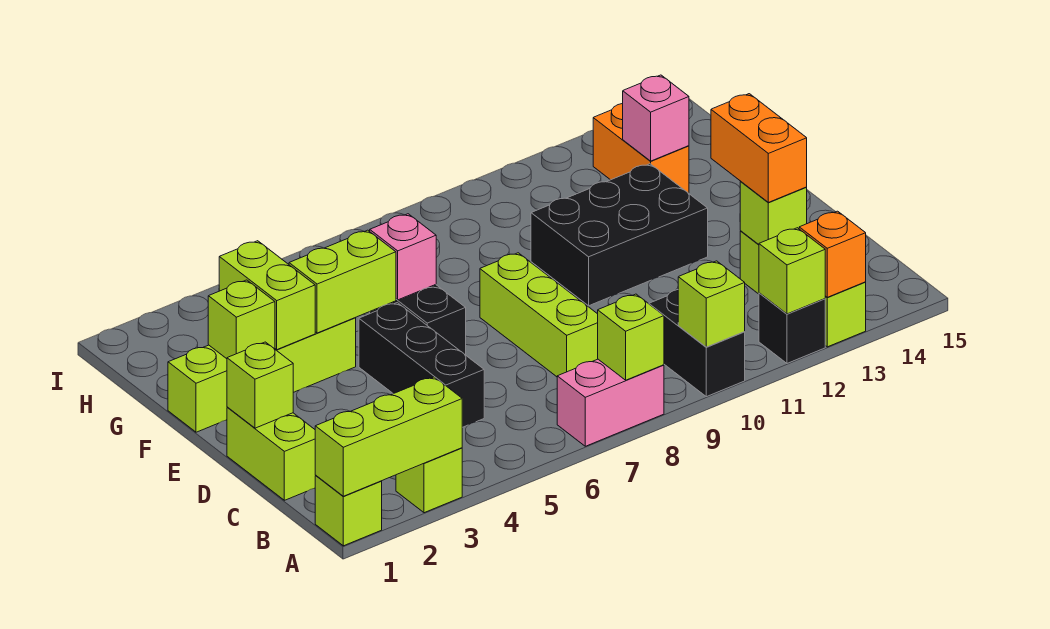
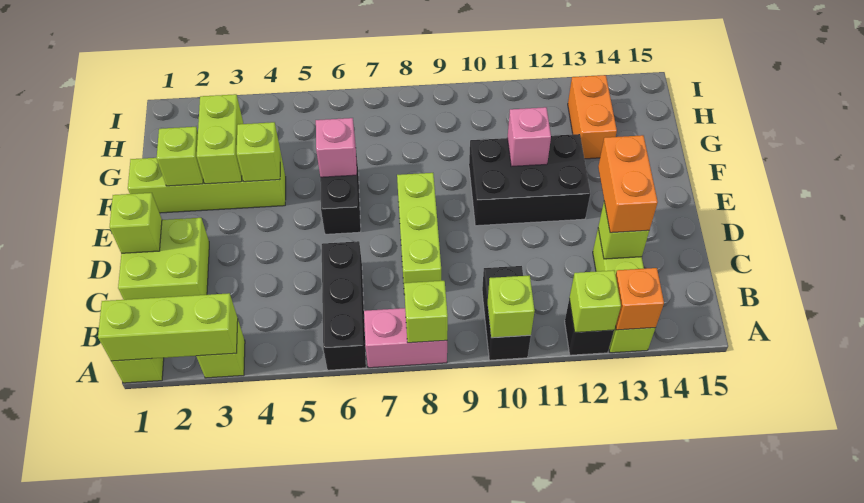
lime brick C1:D1 level 1 -> lime brick C1:D2 level 1
black brick C5:E5 level 1 -> black brick A6:C6 level 1
lime brick F4:F5 level 2 -> lime brick F4 level 2
pink brick G13 level 2 -> pink brick F11 level 2

